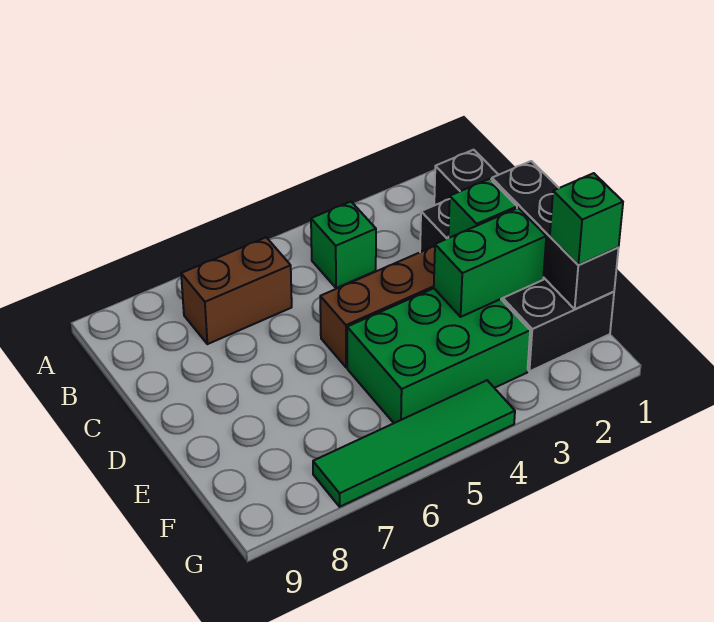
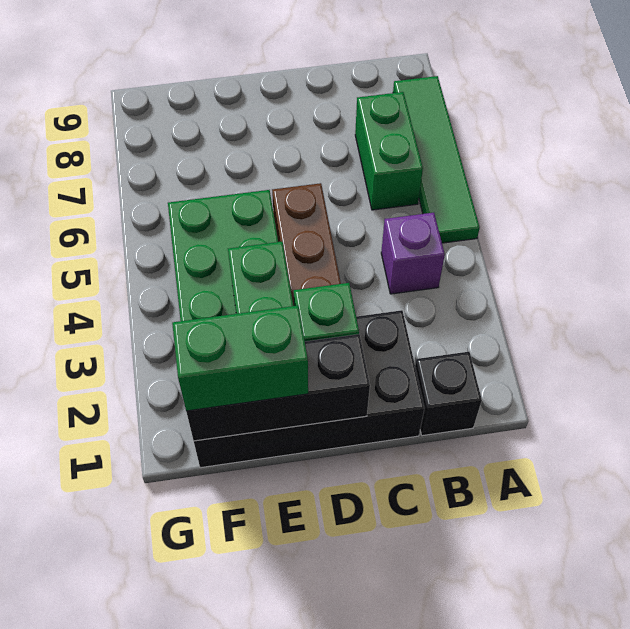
green brick B4 level 1 -> purple brick B4 level 1
brown brick B6:B7 level 1 -> green brick B6:B7 level 1
green brick F1 level 3 -> green brick E1:F1 level 3
green tile G4:G7 level 1 -> green tile A5:A8 level 1

